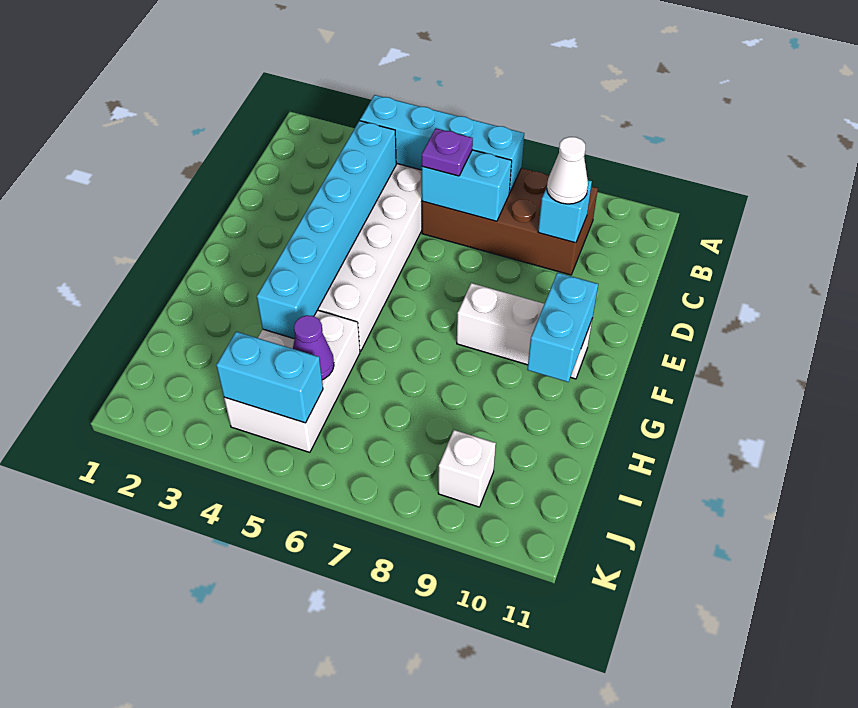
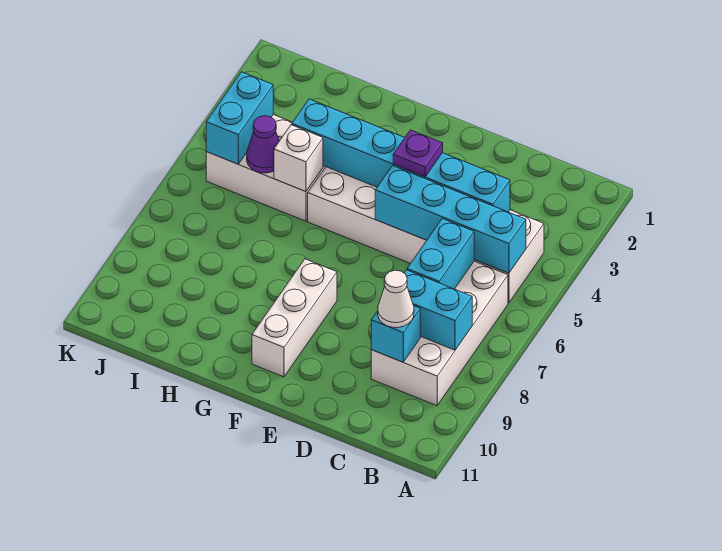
cyan brick B4:B7 level 2 -> cyan brick B5:E5 level 2
brown brick B6:C9 level 1 -> white brick B6:C9 level 1
purple plate C6 level 3 -> purple plate E4 level 3
cyan brick F10:G10 level 2 -> cyan brick B8:C8 level 2
white brick J9 level 1 -> white brick H5 level 2

